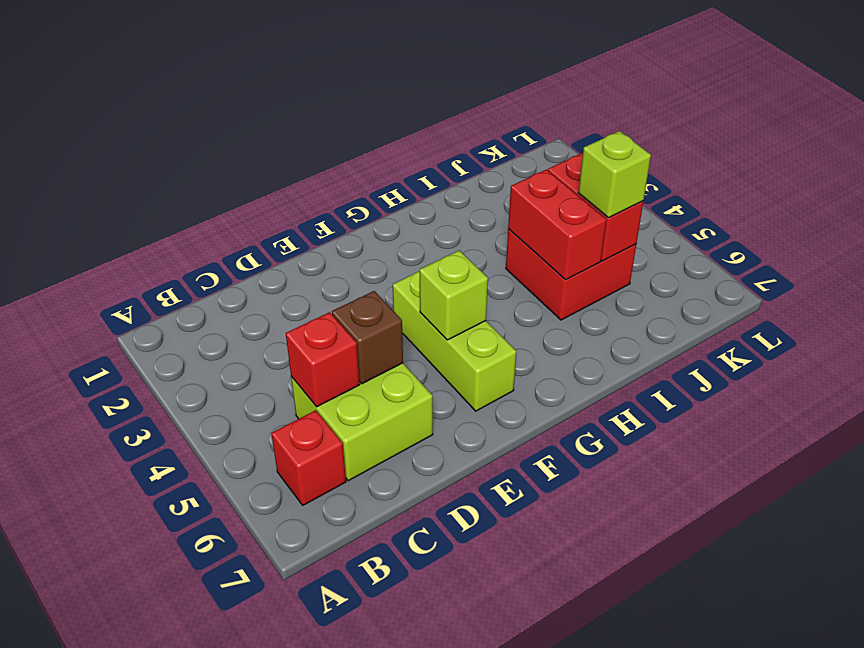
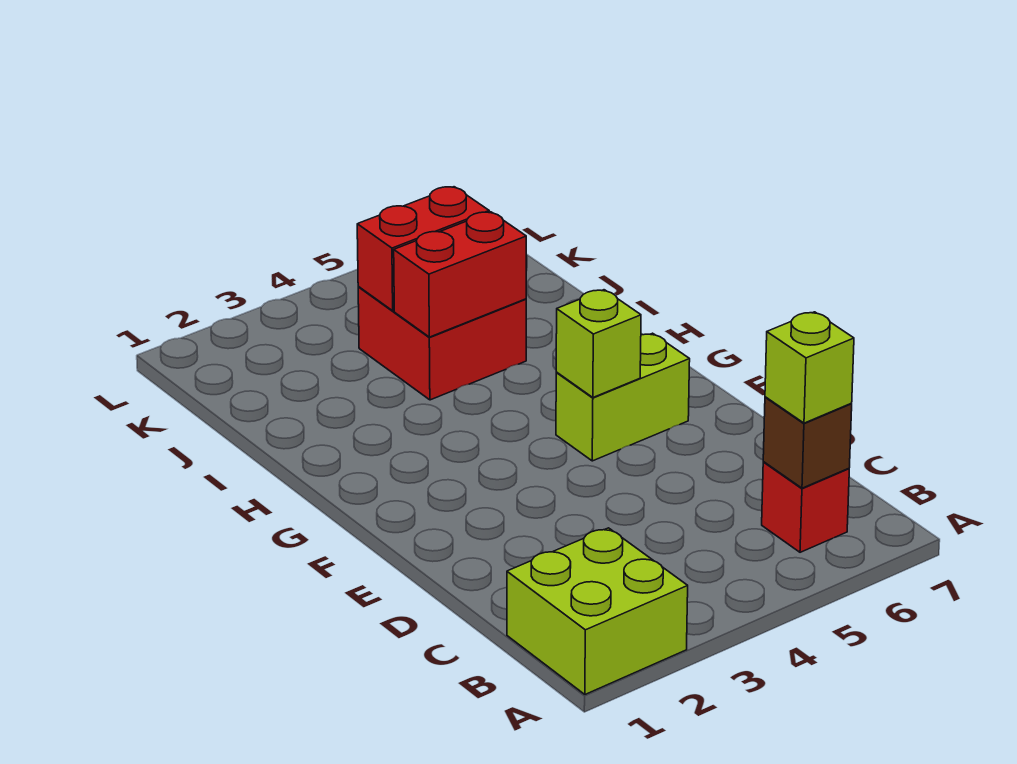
lime brick C5:D6 level 1 -> lime brick A1:B2 level 1
red brick C5 level 2 -> none
brown brick D5 level 2 -> brown brick B6 level 2
lime brick F4:F6 level 1 -> lime brick F5:F6 level 1
lime brick J5 level 3 -> lime brick B6 level 3

